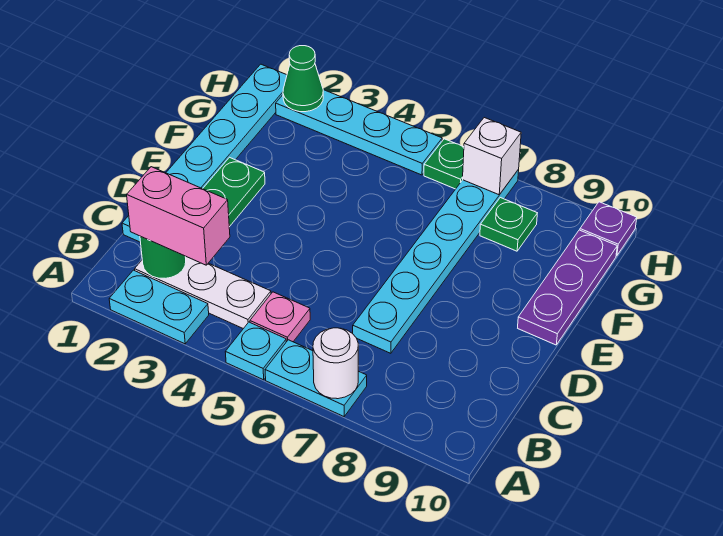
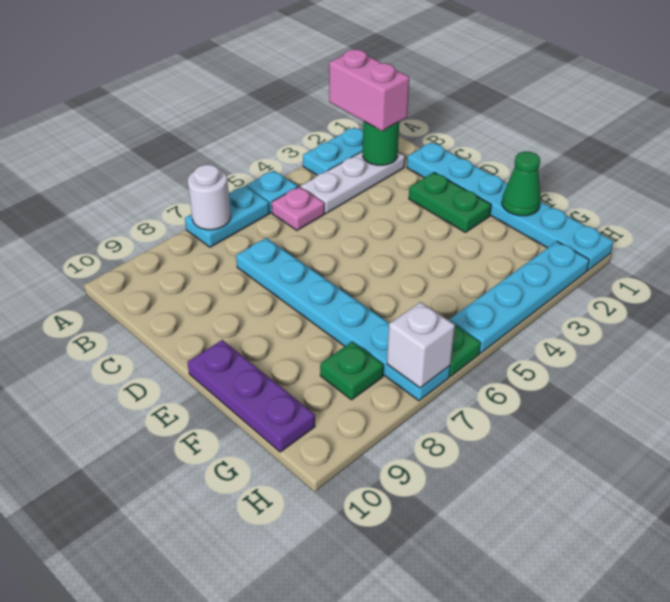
pink brick B2:B3 level 3 -> pink brick A2:B2 level 3
green cone H2 level 2 -> green cone F1 level 2
purple plate H10 level 1 -> none

